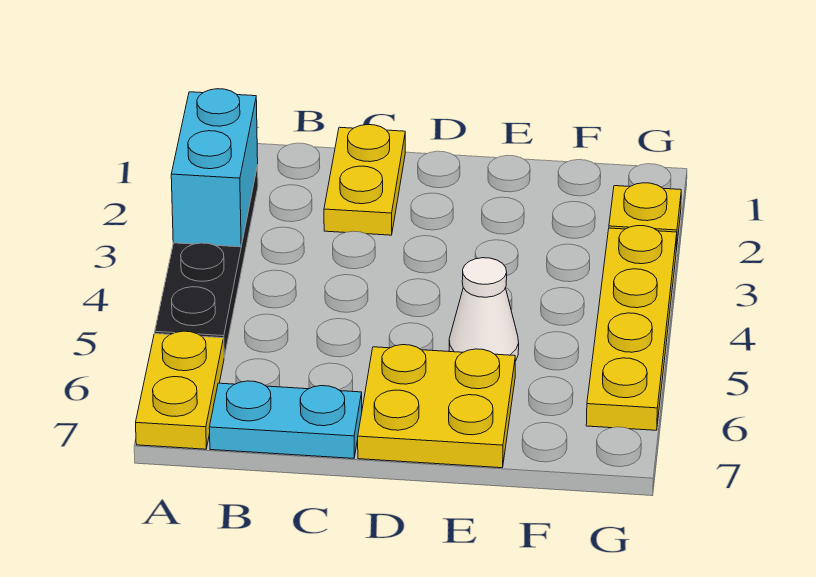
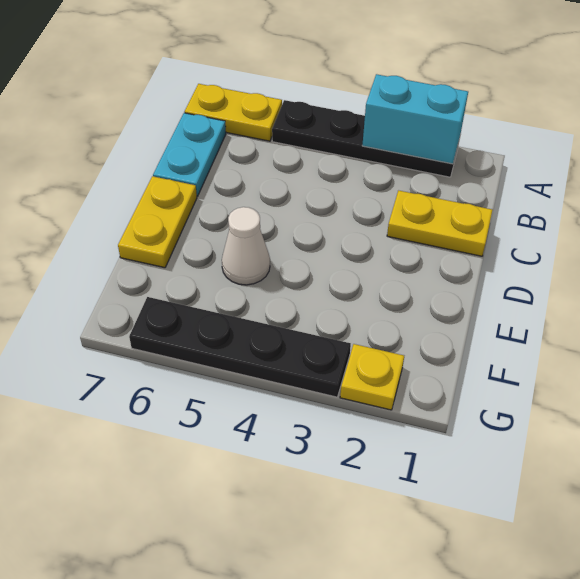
yellow plate D6:E7 level 1 -> yellow plate D7:E7 level 1
yellow plate G3:G6 level 1 -> black plate G3:G6 level 1

